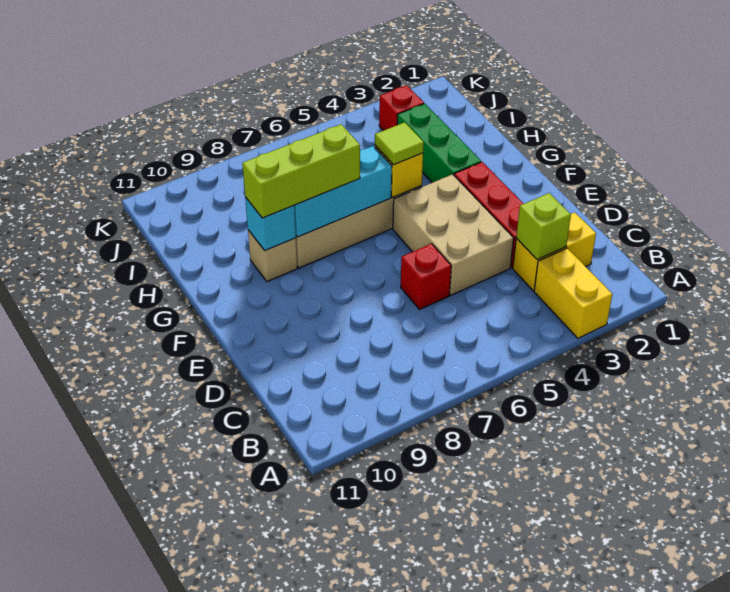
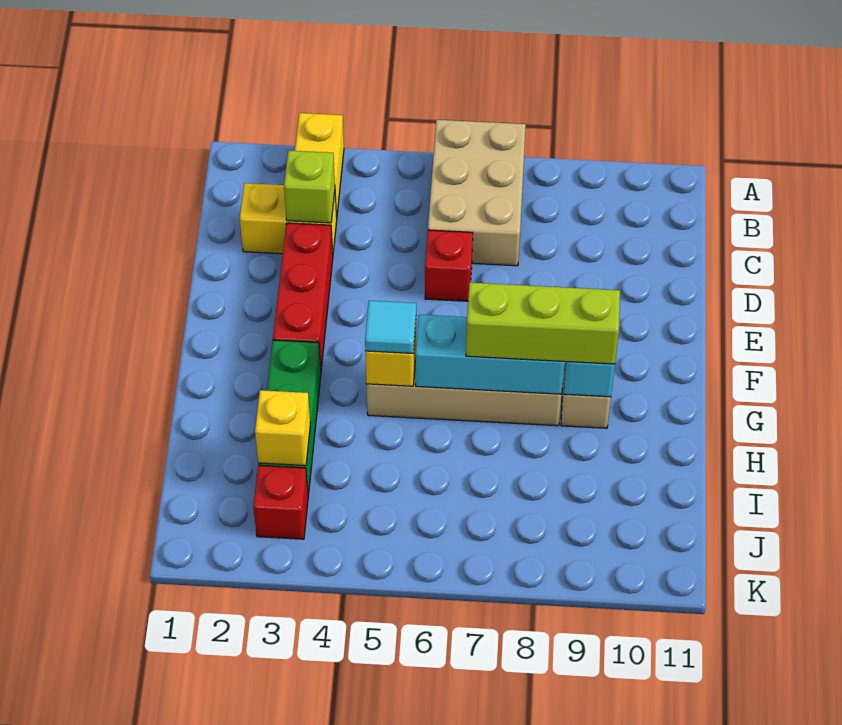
tan brick D4:F5 level 1 -> tan brick A6:C7 level 1
lime tile G5 level 3 -> cyan tile G5 level 3
none -> yellow brick I3 level 2

